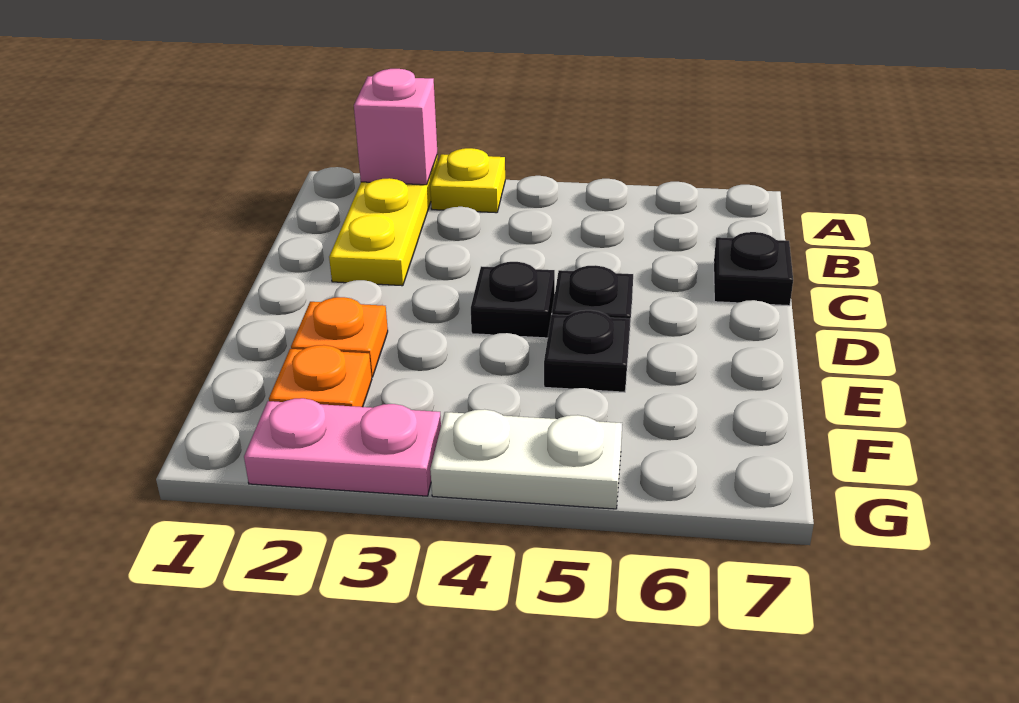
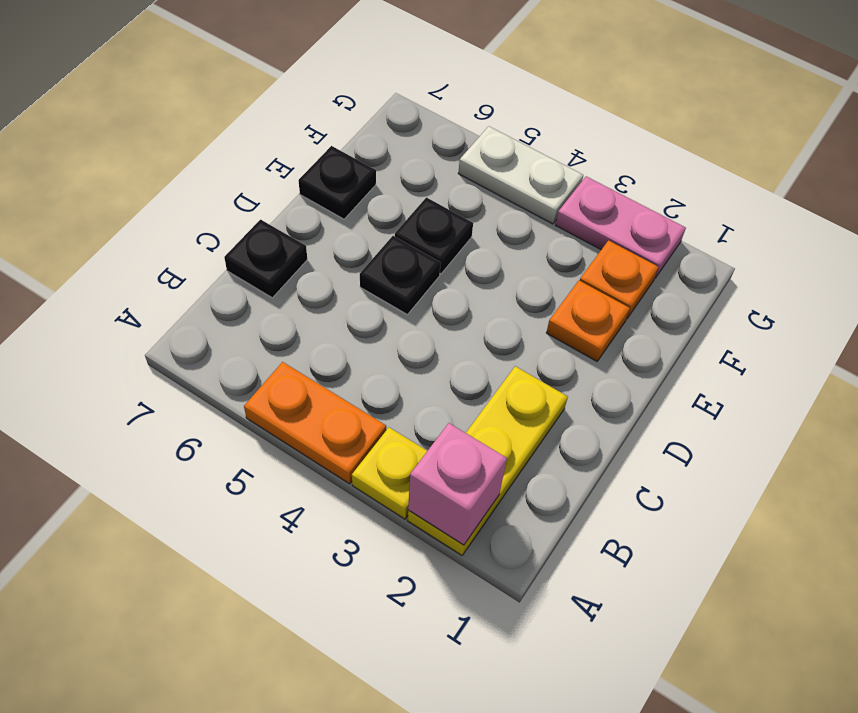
none -> orange plate A4:A5 level 1
black plate D4 level 1 -> black plate E7 level 1

